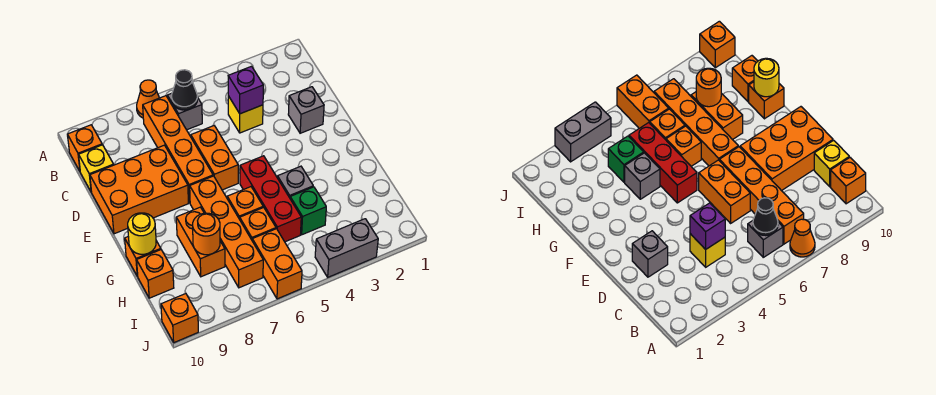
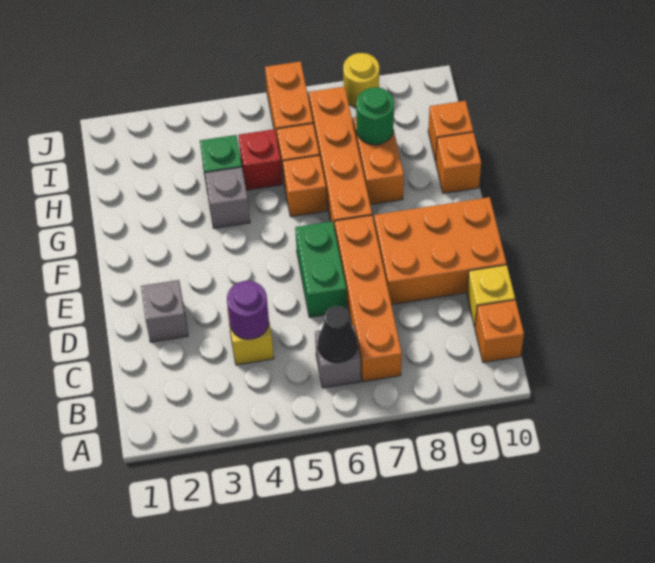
orange cone A7 level 1 -> none
purple brick C4 level 2 -> purple round brick C4 level 2
orange brick D6:E6 level 1 -> green brick D6:E6 level 1
red brick F5:H5 level 1 -> red brick H5 level 1
yellow round brick G10 level 2 -> yellow round brick J8 level 1
orange round brick H8 level 2 -> green round brick H8 level 2
grey brick J3:J4 level 1 -> none
orange brick J10 level 1 -> none

